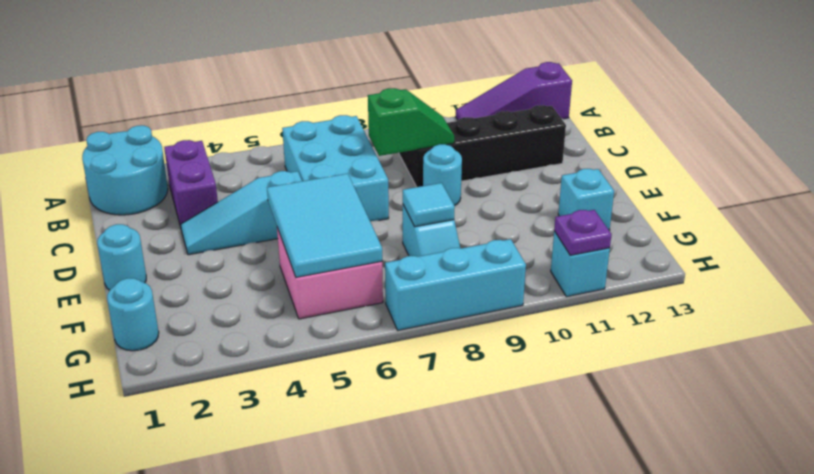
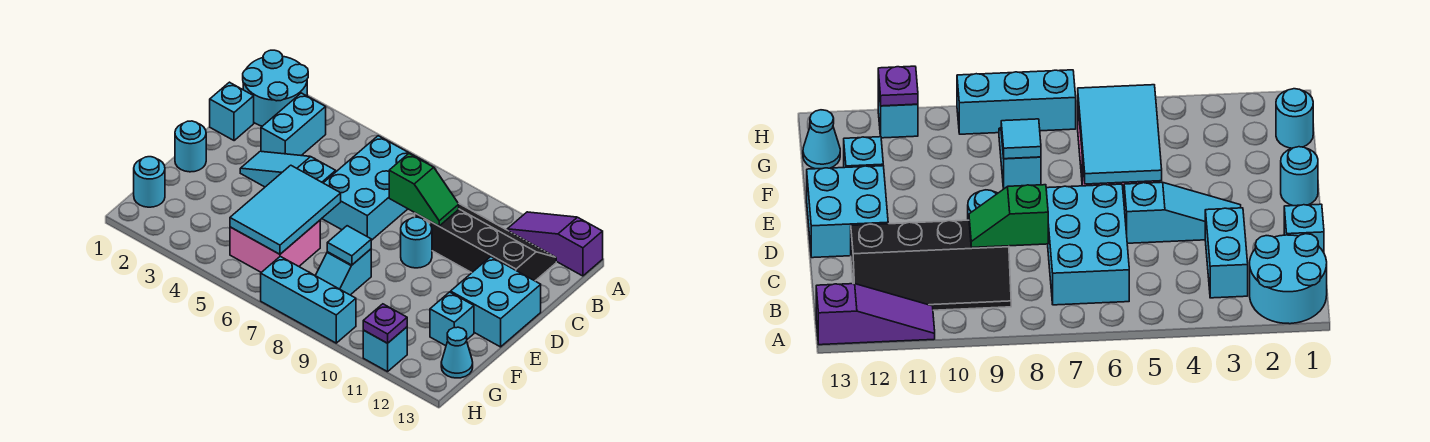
purple brick B3:C3 level 1 -> cyan brick B3:C3 level 1
none -> cyan brick C1 level 1
none -> cyan brick D12:E13 level 1
none -> cyan cone G13 level 1

